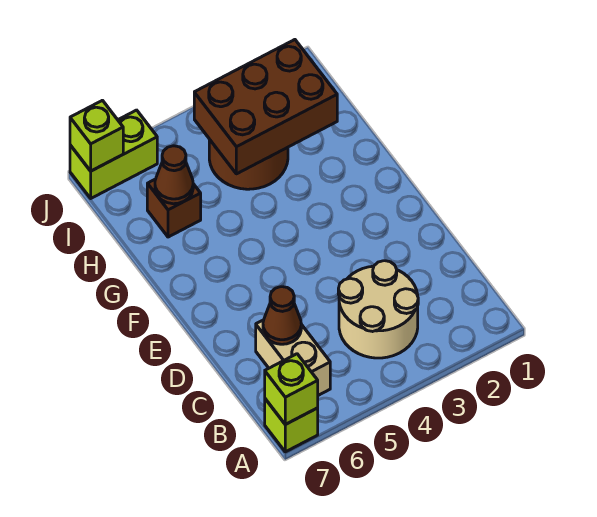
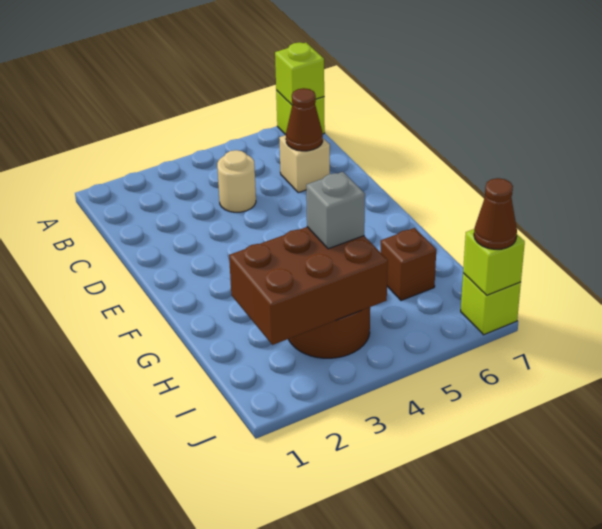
tan round brick B3:C4 level 1 -> tan round brick C4 level 1
tan brick B6:C6 level 1 -> tan brick C6 level 1
none -> grey brick H4 level 3
brown cone H6 level 2 -> brown cone J7 level 3
lime brick J6:J7 level 1 -> lime brick J7 level 1

